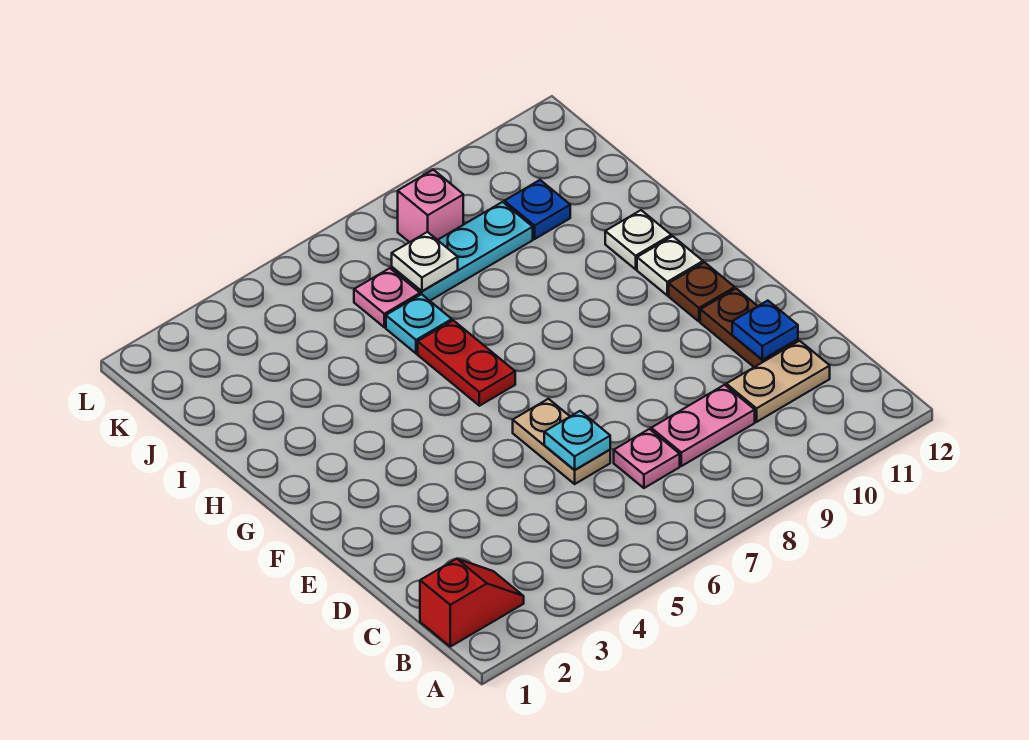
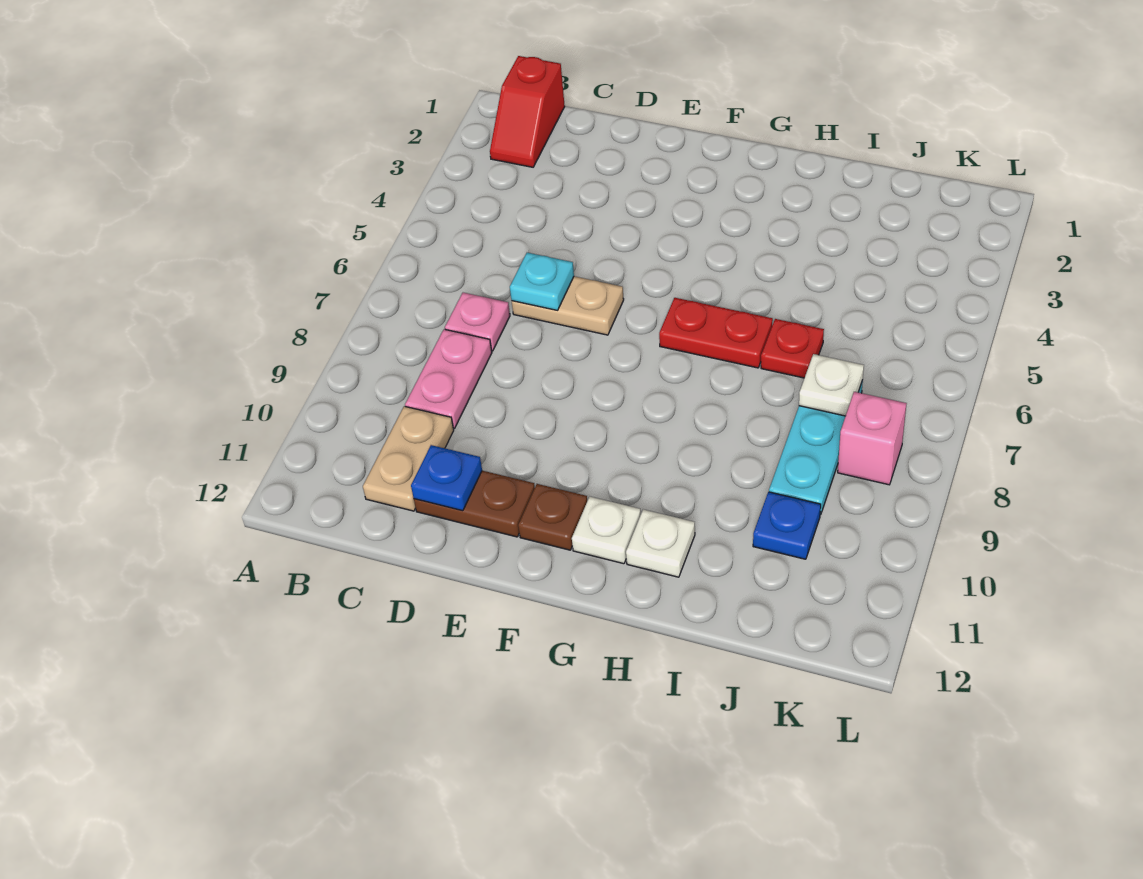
cyan plate I6 level 1 -> red plate I6 level 1
pink plate J6 level 1 -> none

